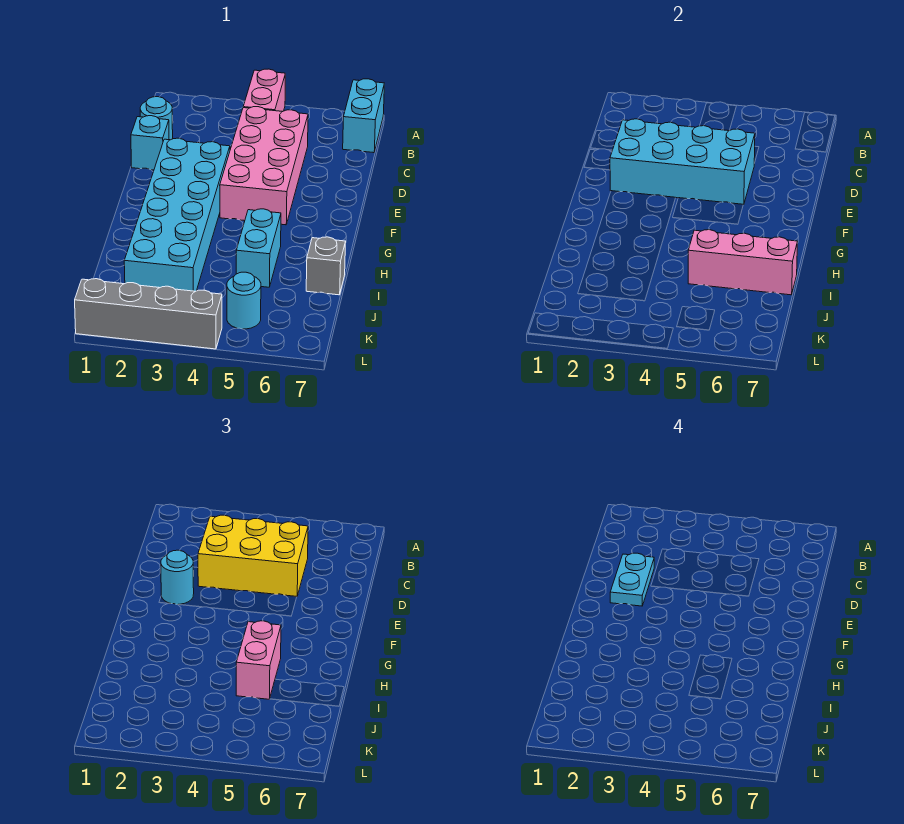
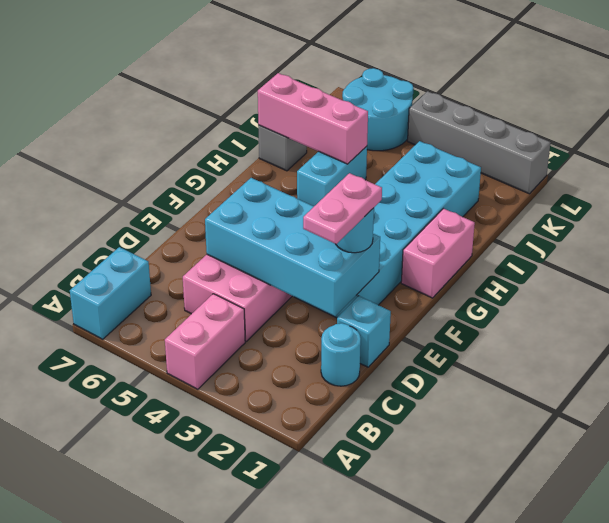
yellow brick C3:D5 level 3 -> none
cyan plate D2:E2 level 4 -> pink plate D2:E2 level 4
pink brick H5:I5 level 3 -> pink brick G1:H1 level 1
cyan round brick K5 level 1 -> cyan round brick K5:L6 level 1

